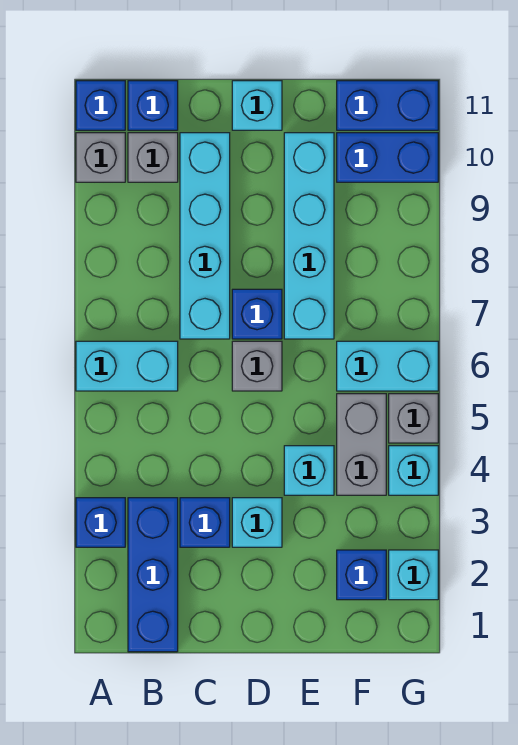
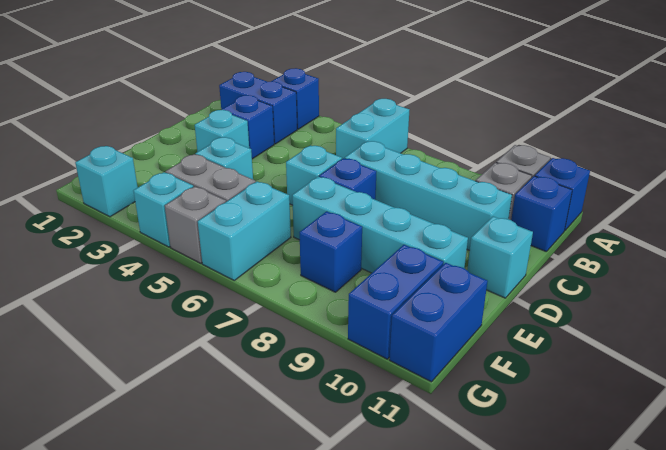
blue brick B1:B3 level 1 -> blue brick B2:B3 level 1
grey brick D6 level 1 -> cyan brick D6 level 1
blue brick F2 level 1 -> blue brick F8 level 1

